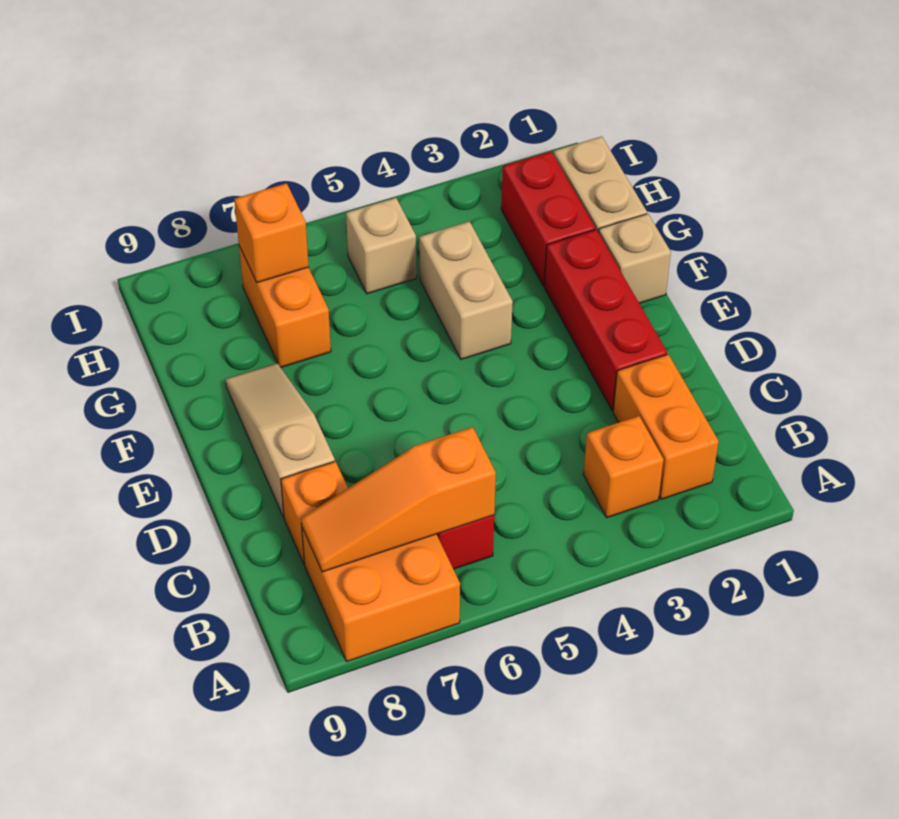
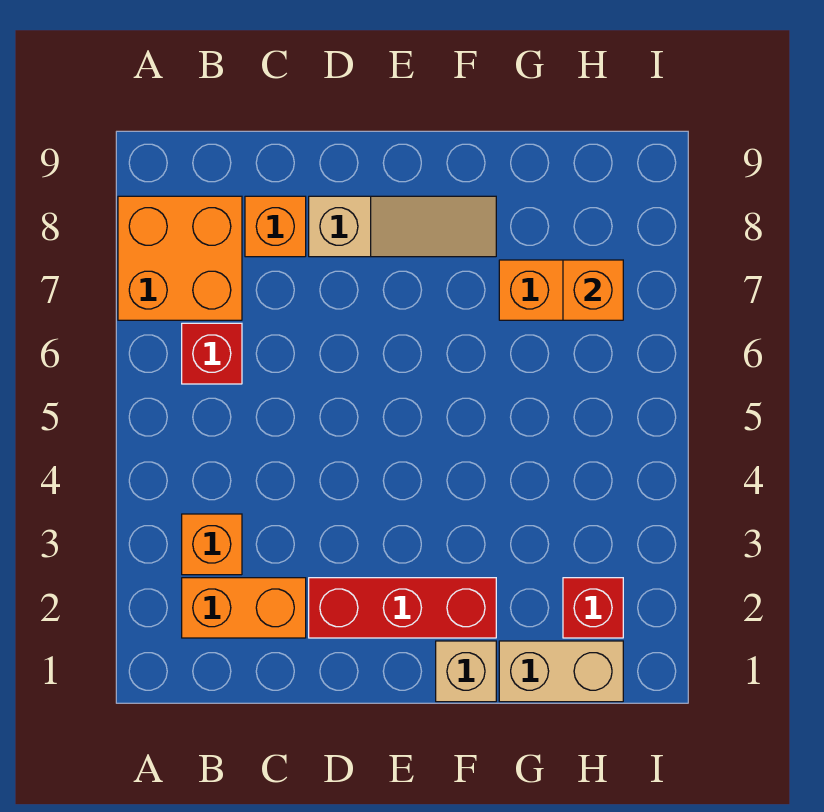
orange slope B6:B8 level 2 top 6 -> none
tan brick F4:G4 level 1 -> none
red brick G2:H2 level 1 -> red brick H2 level 1
tan brick H5 level 1 -> none

